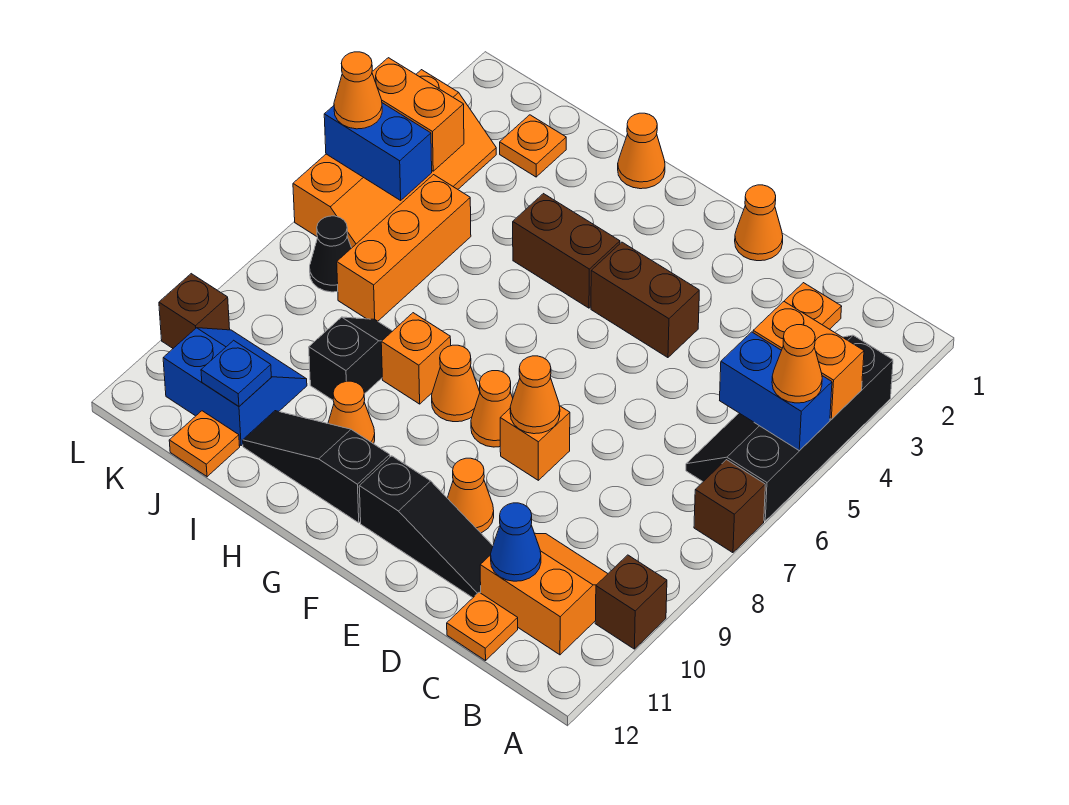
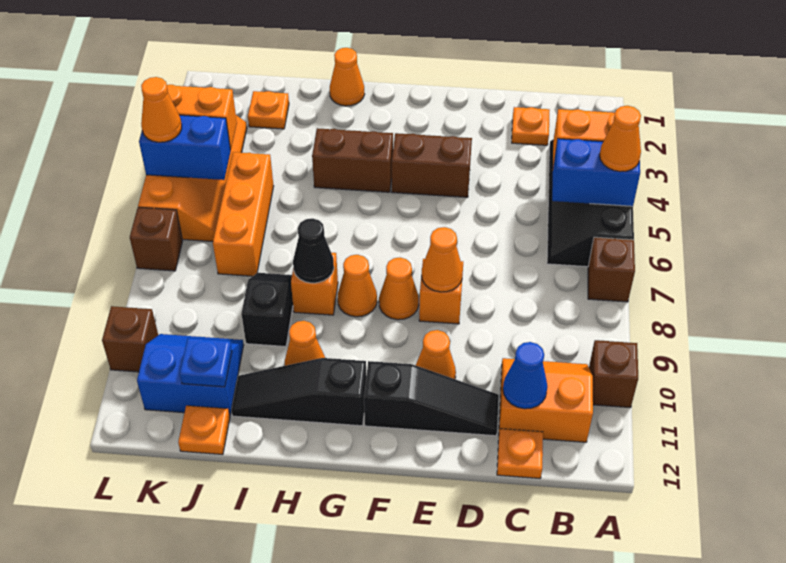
orange cone E1 level 1 -> none
black cone K7 level 1 -> black cone H8 level 2
none -> brown brick L7 level 1

